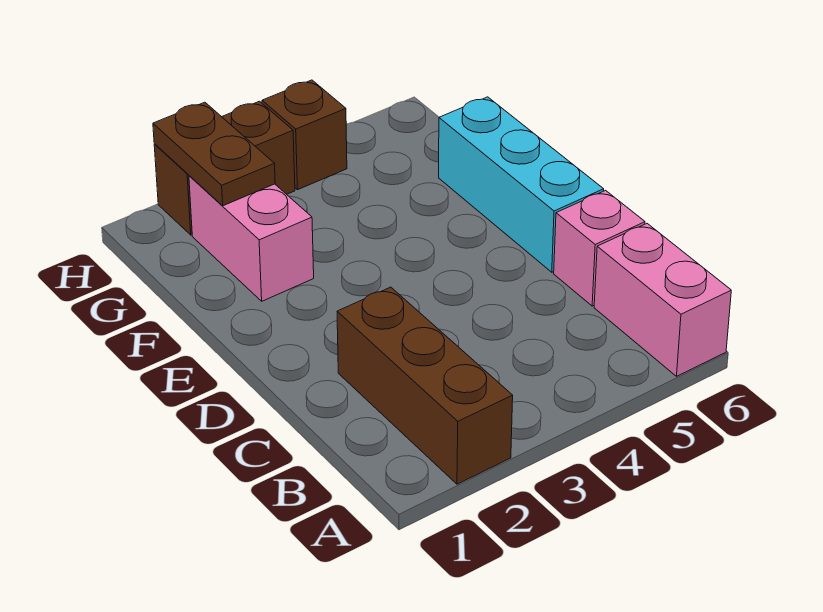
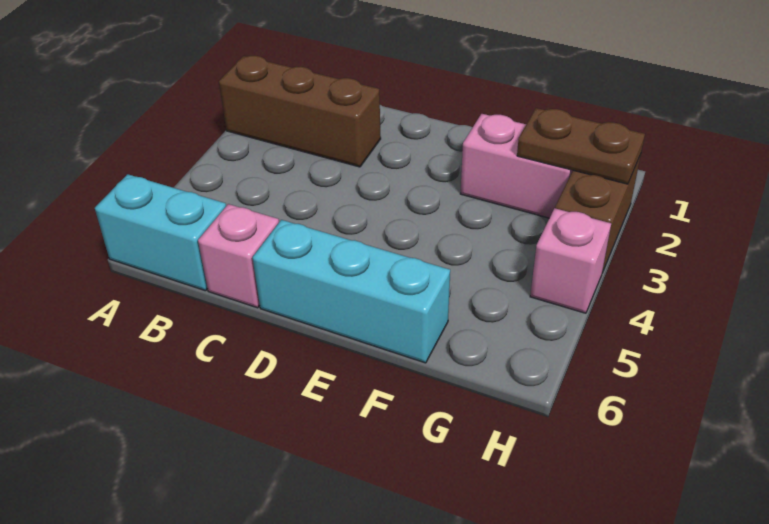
pink brick A6:B6 level 1 -> cyan brick A6:B6 level 1
brown brick H4 level 1 -> pink brick H4 level 1

